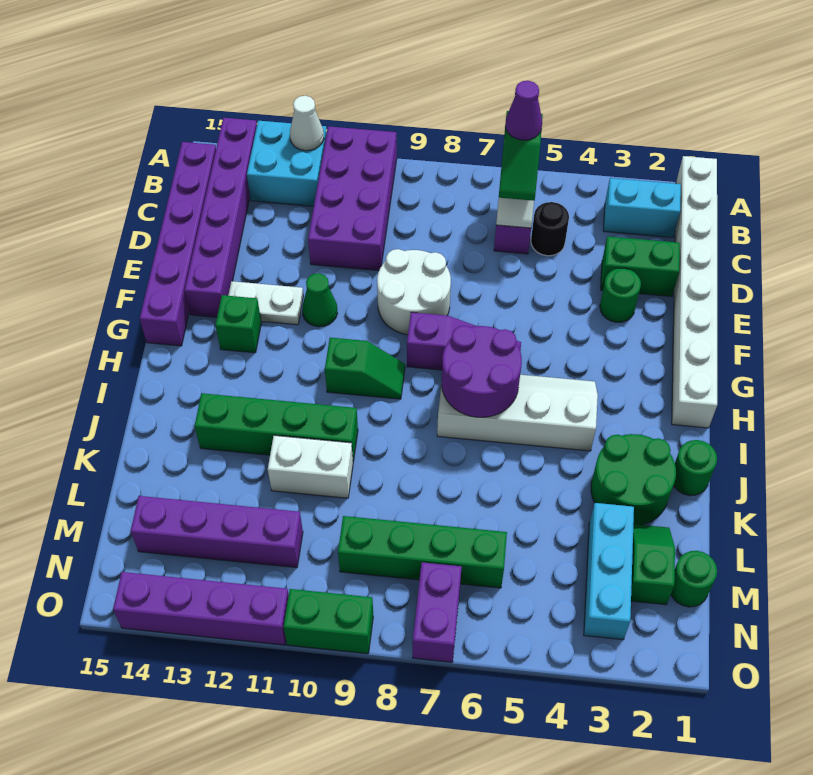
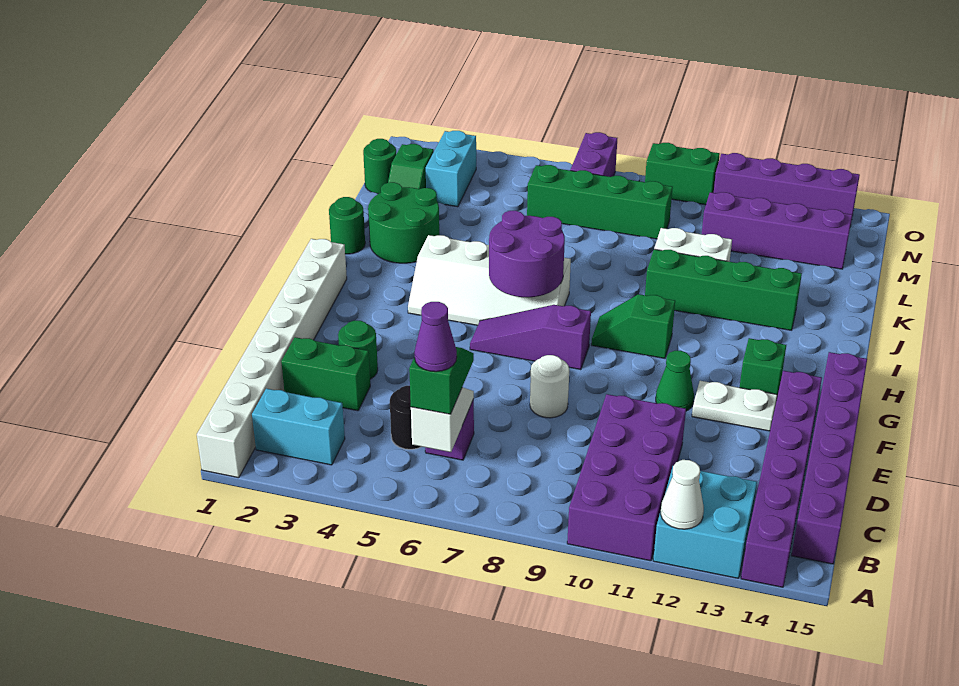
white round brick E8:F9 level 1 -> white round brick E8 level 1
cyan brick L3:N3 level 1 -> cyan brick M3:N3 level 1

